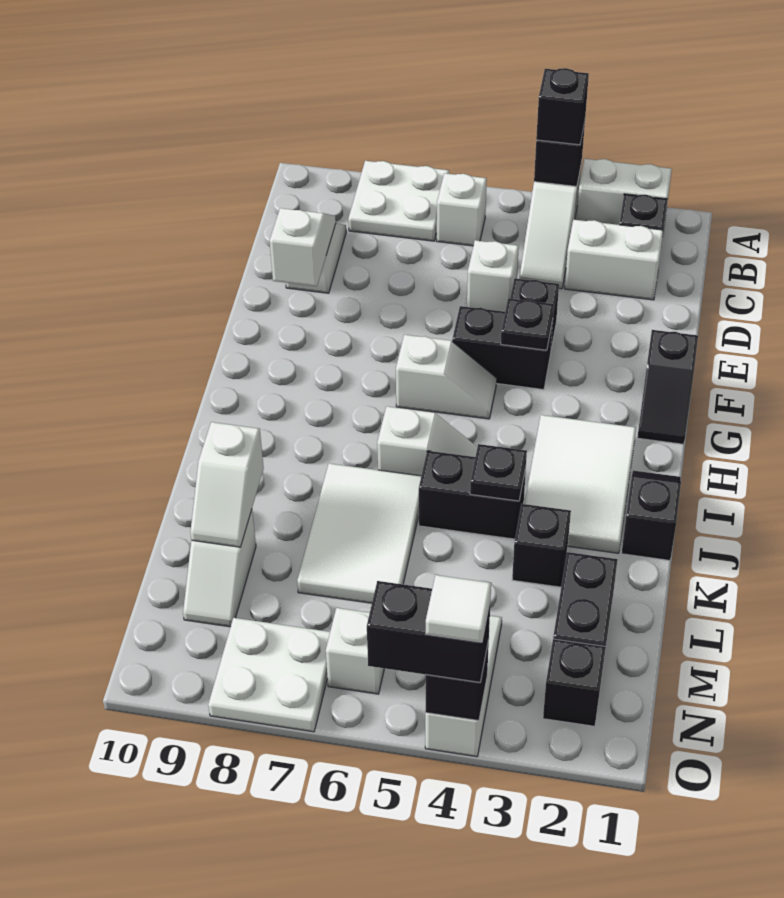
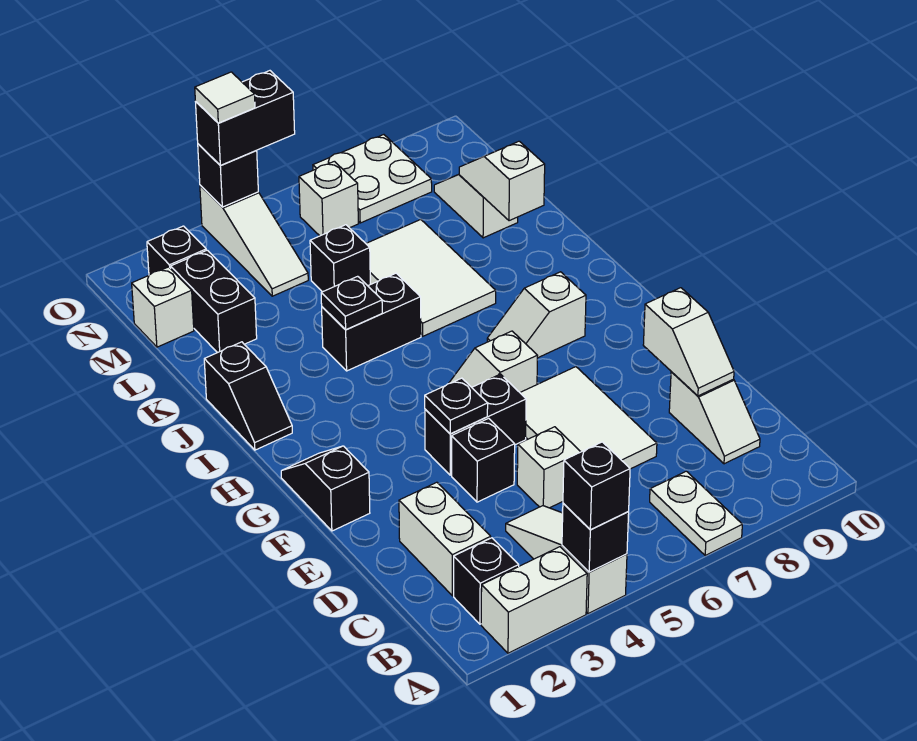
white plate A7:B8 level 1 -> white plate A7:B7 level 1
white brick B6 level 1 -> white brick M1 level 1
white brick C2:C3 level 1 -> white brick C2:D2 level 1
white tile H2:J3 level 1 -> white tile D6:F7 level 1
white slope I5:I6 level 1 top 6 -> white slope H7:H8 level 1 top 8
black brick K3 level 1 -> black brick L5 level 1

